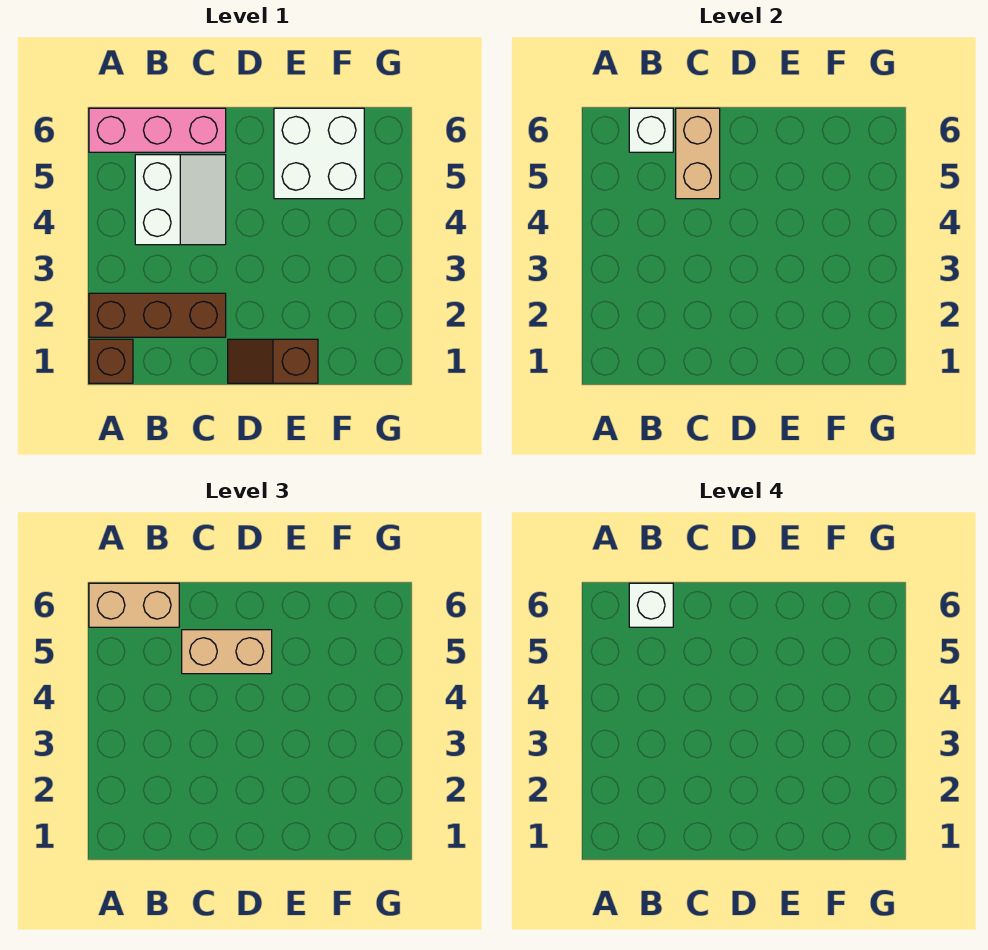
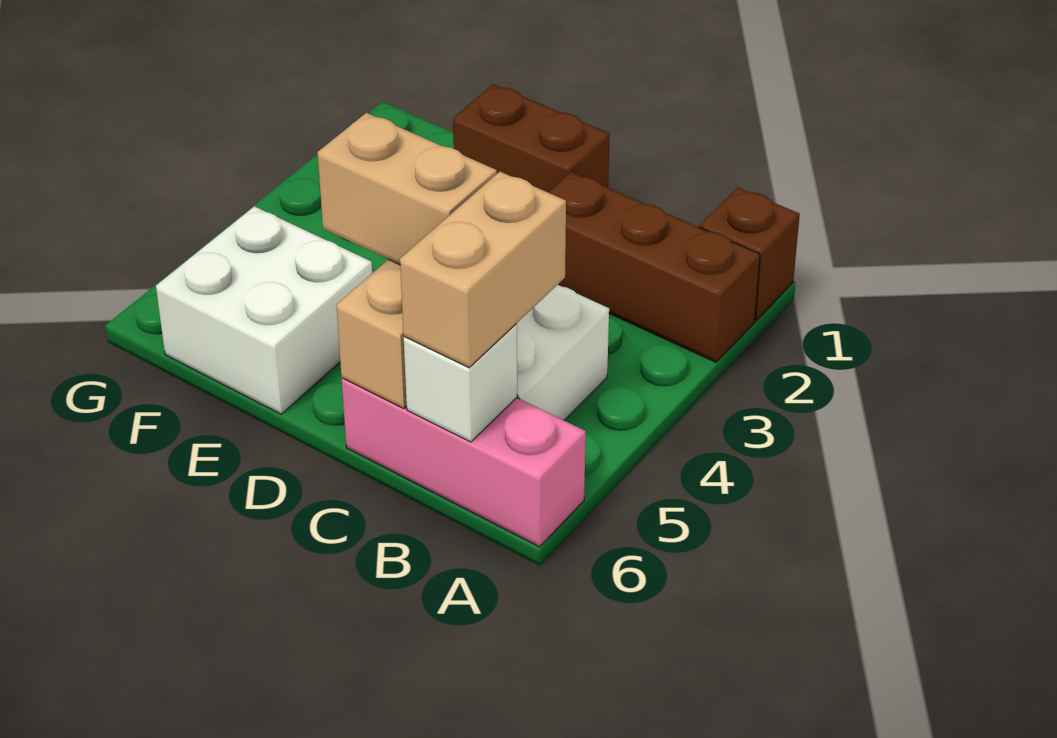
tan brick A6:B6 level 3 -> tan brick B5:B6 level 3
white brick B6 level 4 -> none
brown slope D1:E1 level 1 top E -> brown brick D1:E1 level 1

